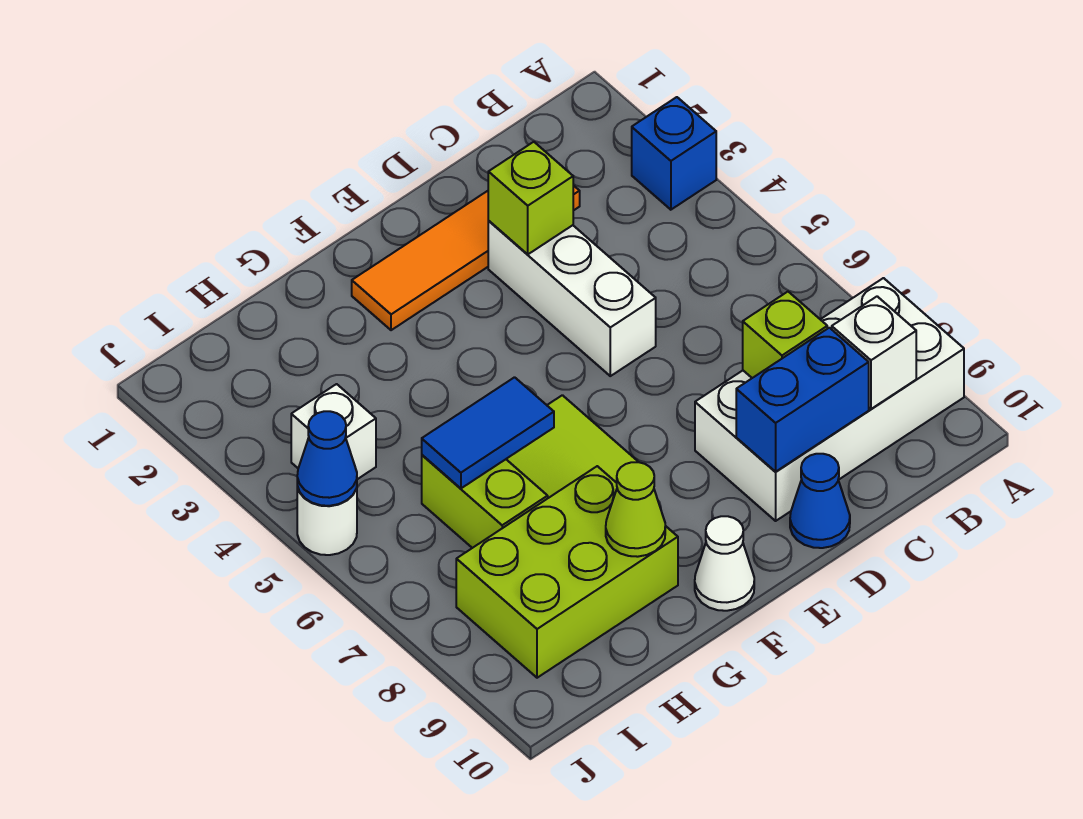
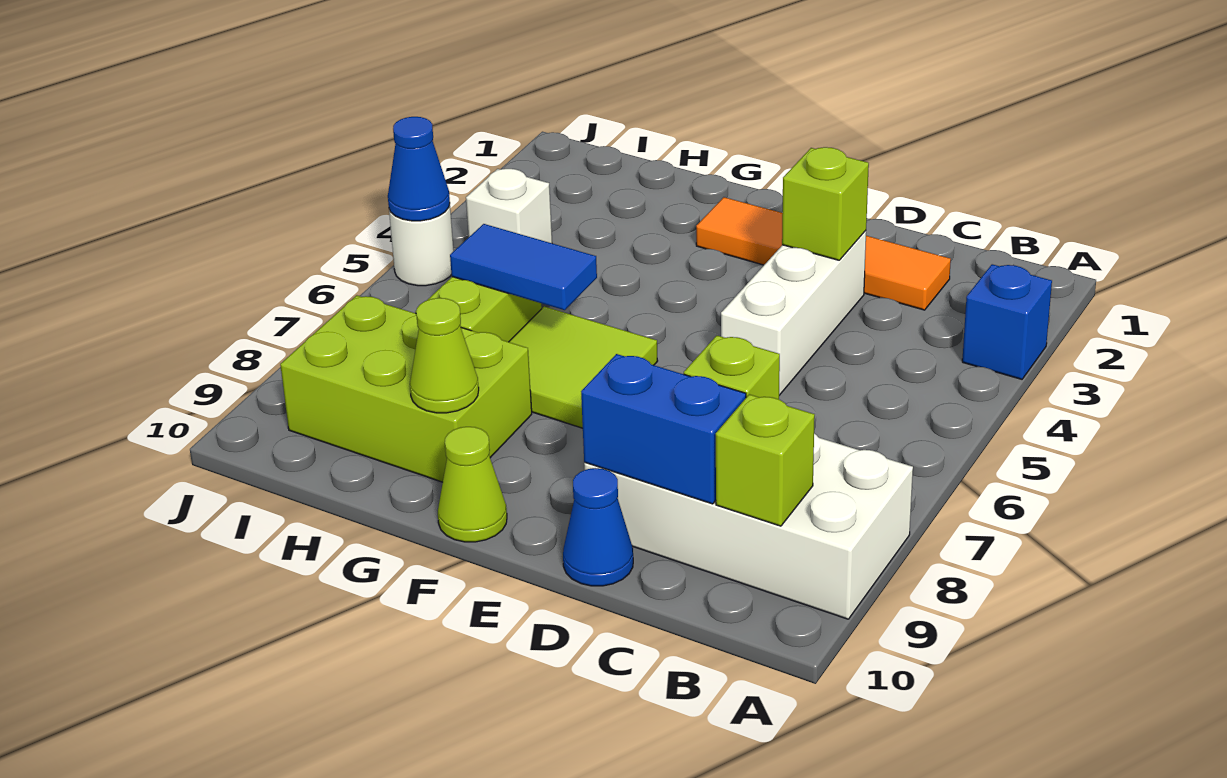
white brick B9 level 2 -> lime brick B9 level 2
white cone F10 level 1 -> lime cone F10 level 1

